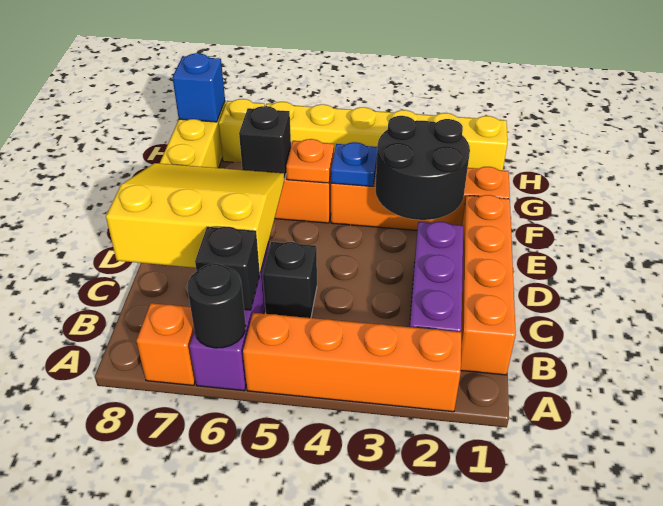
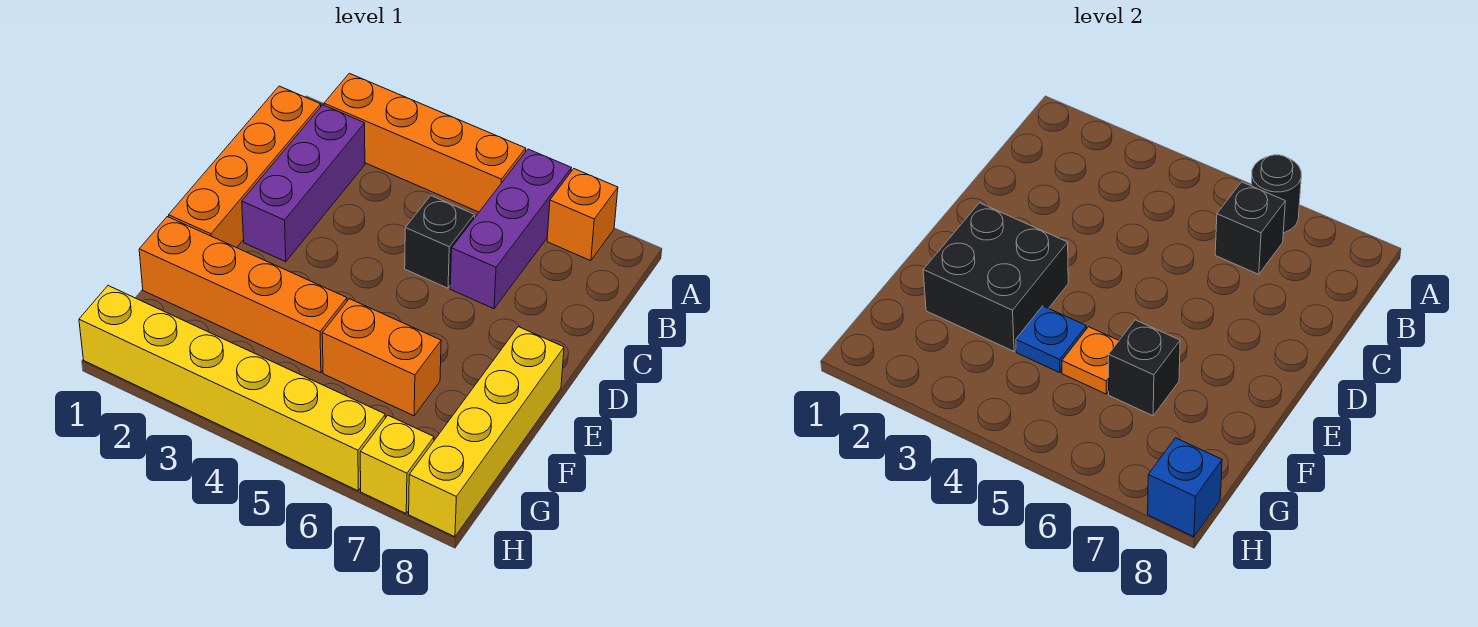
yellow slope C6:E8 level 2 top C -> none
black round brick E2:F3 level 2 -> black brick E2:F3 level 2

